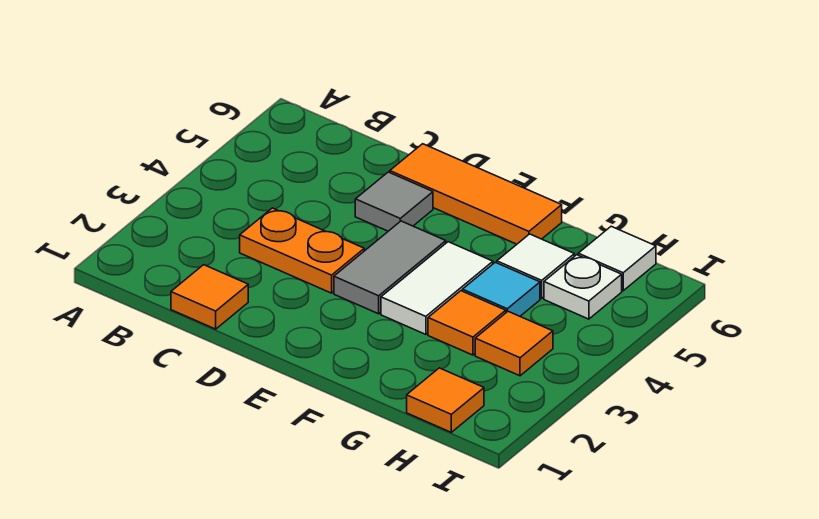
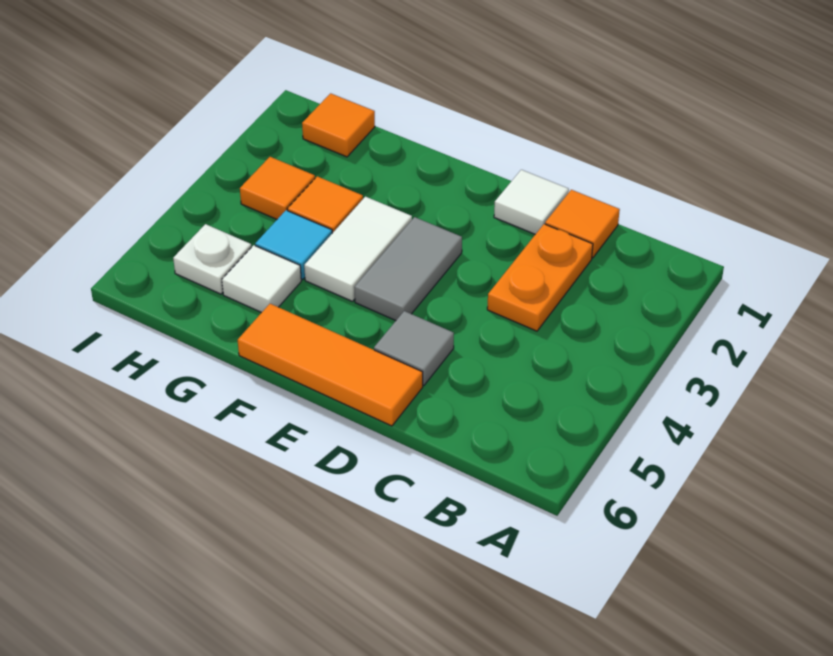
orange plate C3:D3 level 1 -> orange plate C2:C3 level 1
white tile H6 level 1 -> white tile D1 level 1

